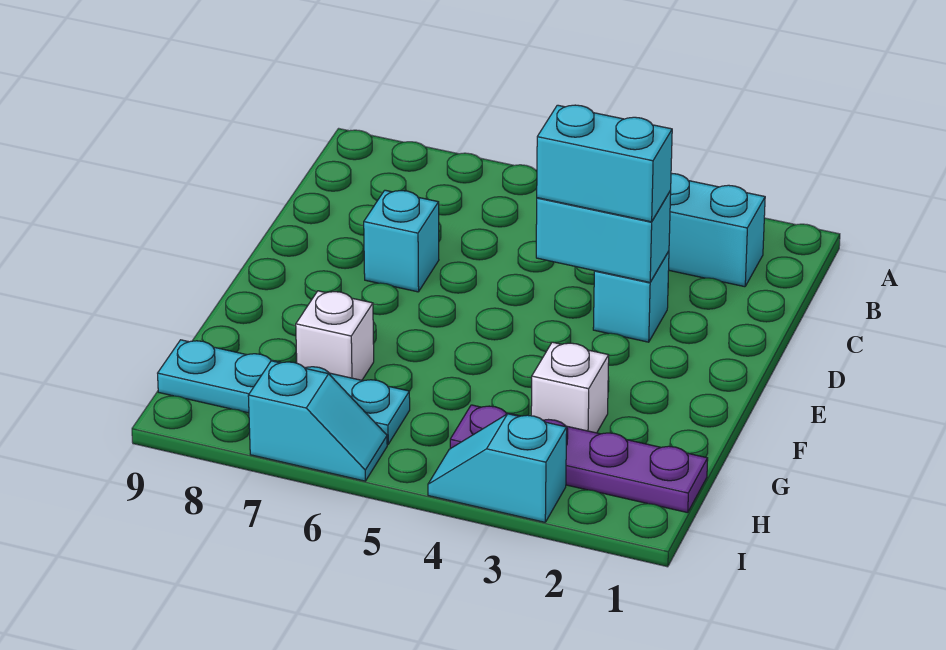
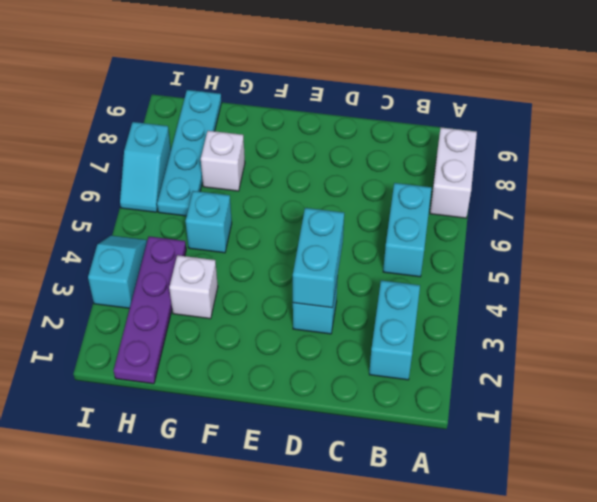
none -> white brick A7:A8 level 1
cyan brick D3:D4 level 3 -> cyan brick B5:B6 level 1
cyan brick D7 level 1 -> cyan brick G5 level 1

